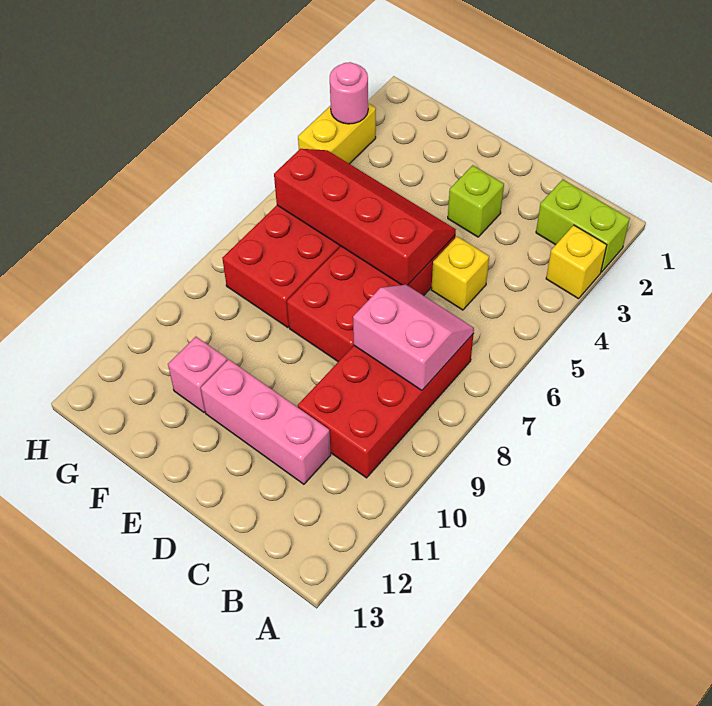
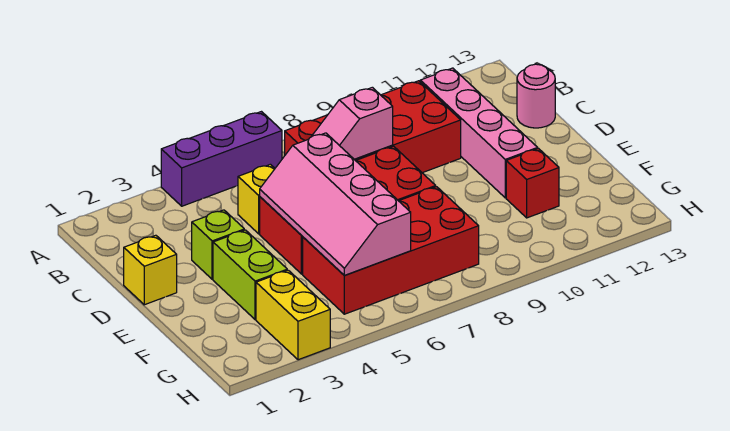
lime brick A2:B2 level 1 -> lime brick E3:F3 level 1
yellow brick A3 level 1 -> yellow brick D1 level 1
none -> purple brick A4:A6 level 1
pink slope B7:C8 level 2 top 8 -> pink slope C7:C8 level 2 top 8
pink brick C11:E11 level 1 -> pink brick B11:E11 level 1
red slope D5:G6 level 2 top 6 -> pink slope D5:G6 level 2 top 6
pink brick F11 level 1 -> red brick F11 level 1
yellow brick H3:H4 level 1 -> yellow brick G3:H3 level 1
pink round brick H3 level 2 -> pink round brick C13 level 1

